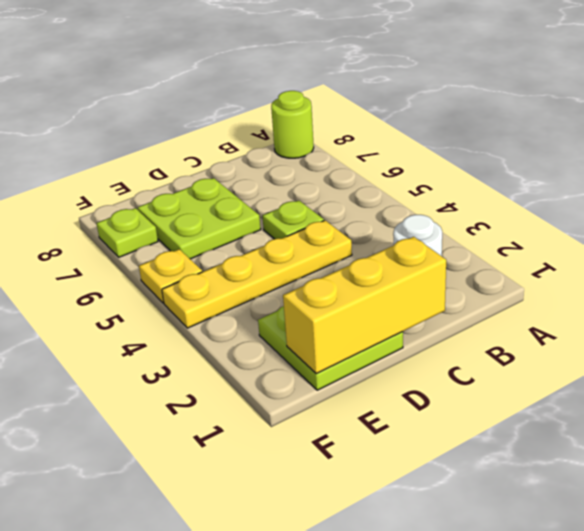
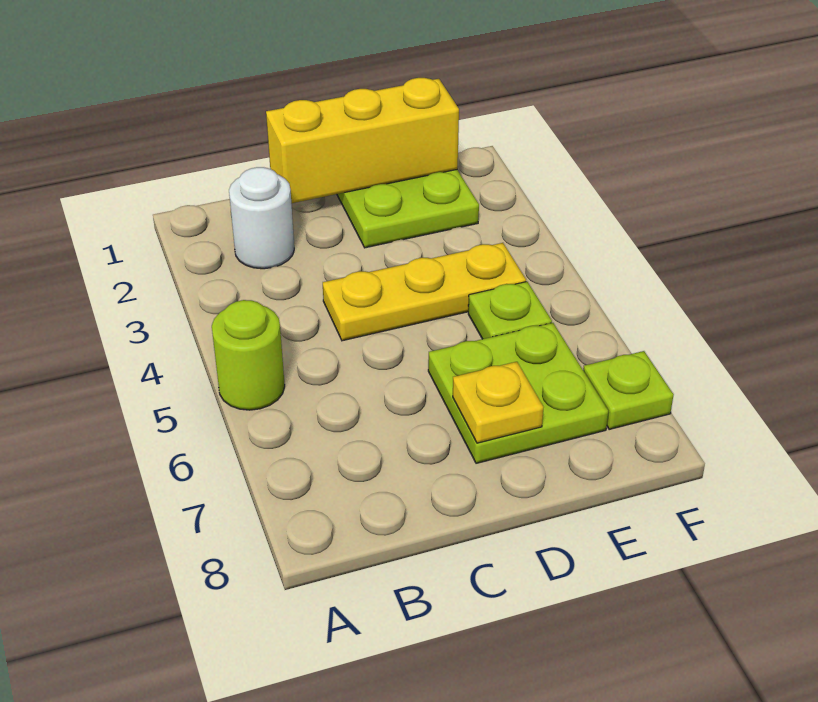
lime round brick A8 level 1 -> lime round brick A5 level 1
yellow plate C4:F4 level 1 -> yellow plate C4:E4 level 1
lime plate C5 level 1 -> lime plate E5 level 1
yellow plate F5 level 1 -> yellow plate D7 level 2

